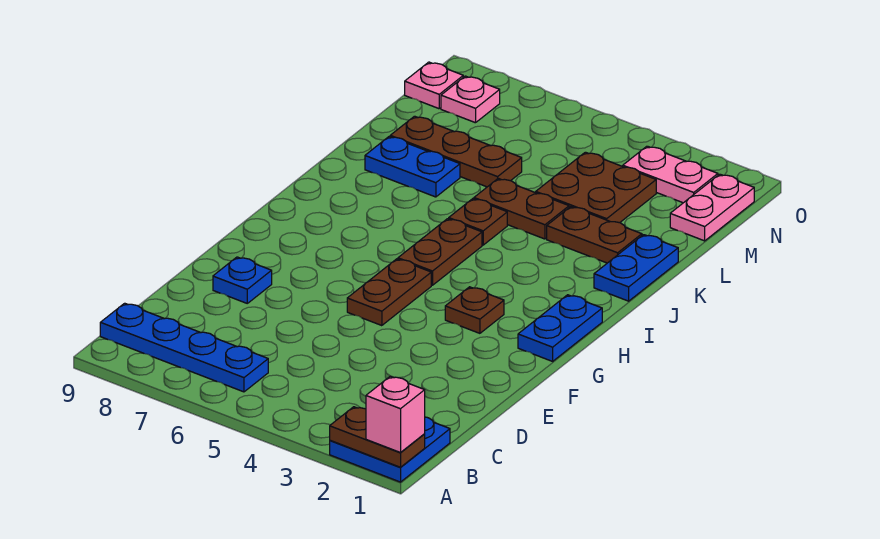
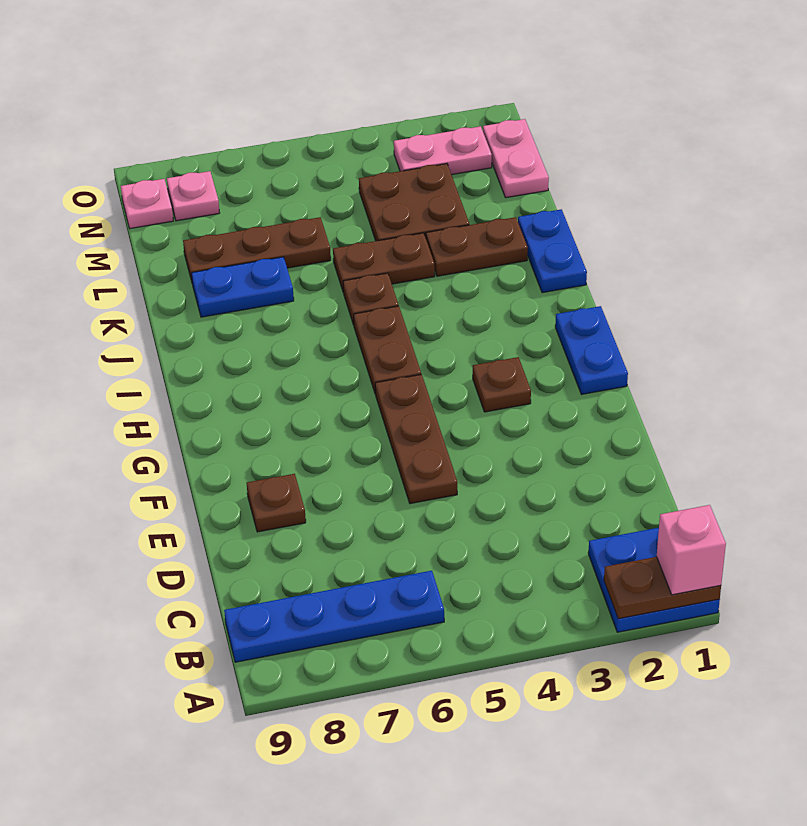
blue plate E8 level 1 -> brown plate E8 level 1
brown plate F5:G5 level 1 -> brown plate E5:G5 level 1

